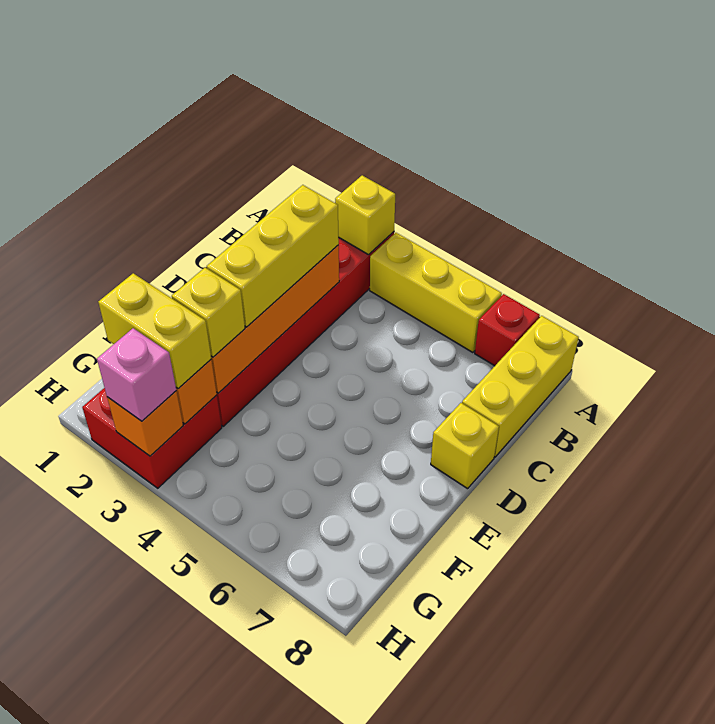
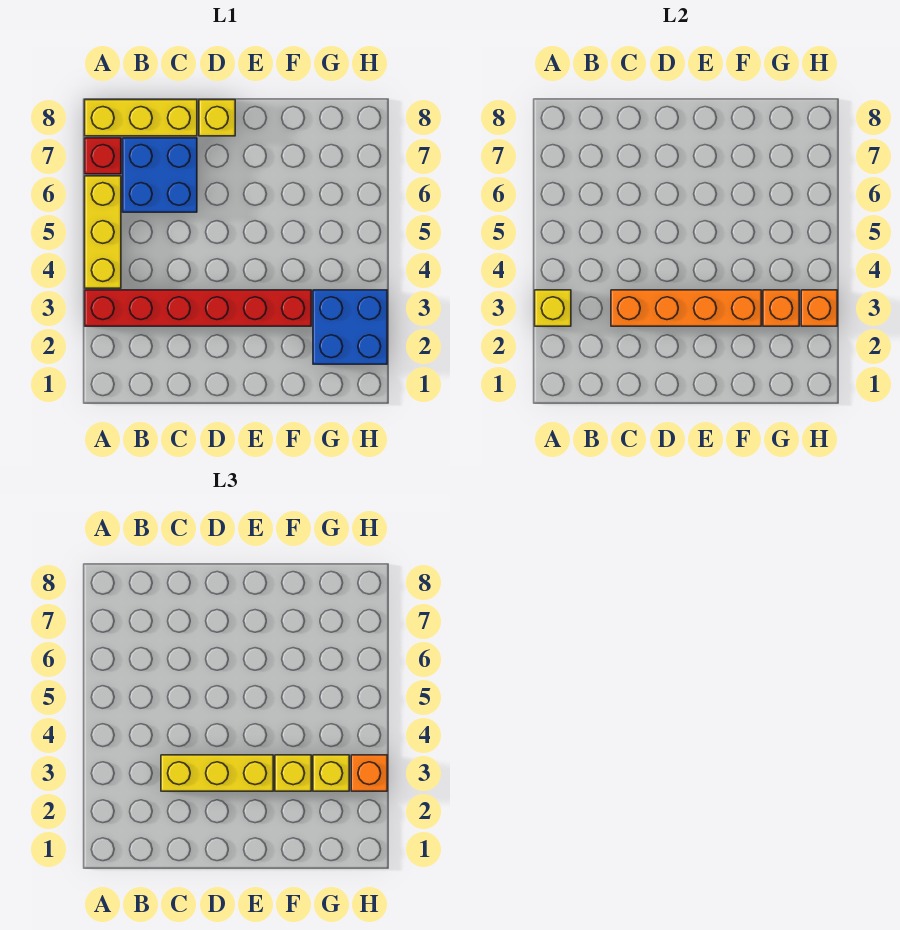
none -> blue brick B6:C7 level 1
red brick G2:H3 level 1 -> blue brick G2:H3 level 1
yellow brick G2:G3 level 3 -> yellow brick G3 level 3
pink brick H3 level 3 -> orange brick H3 level 3

